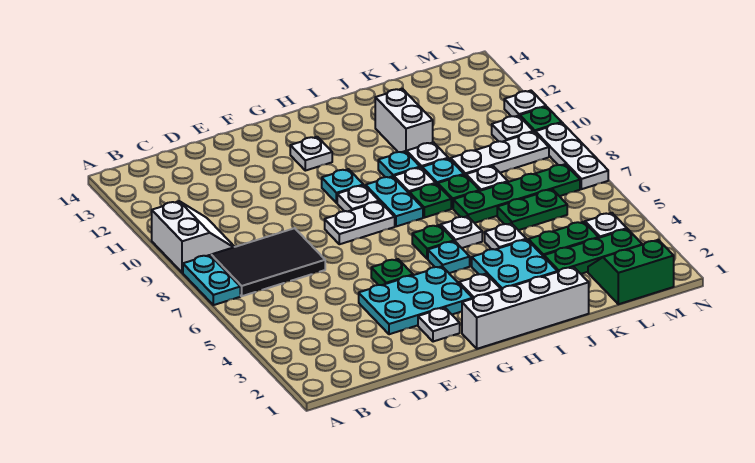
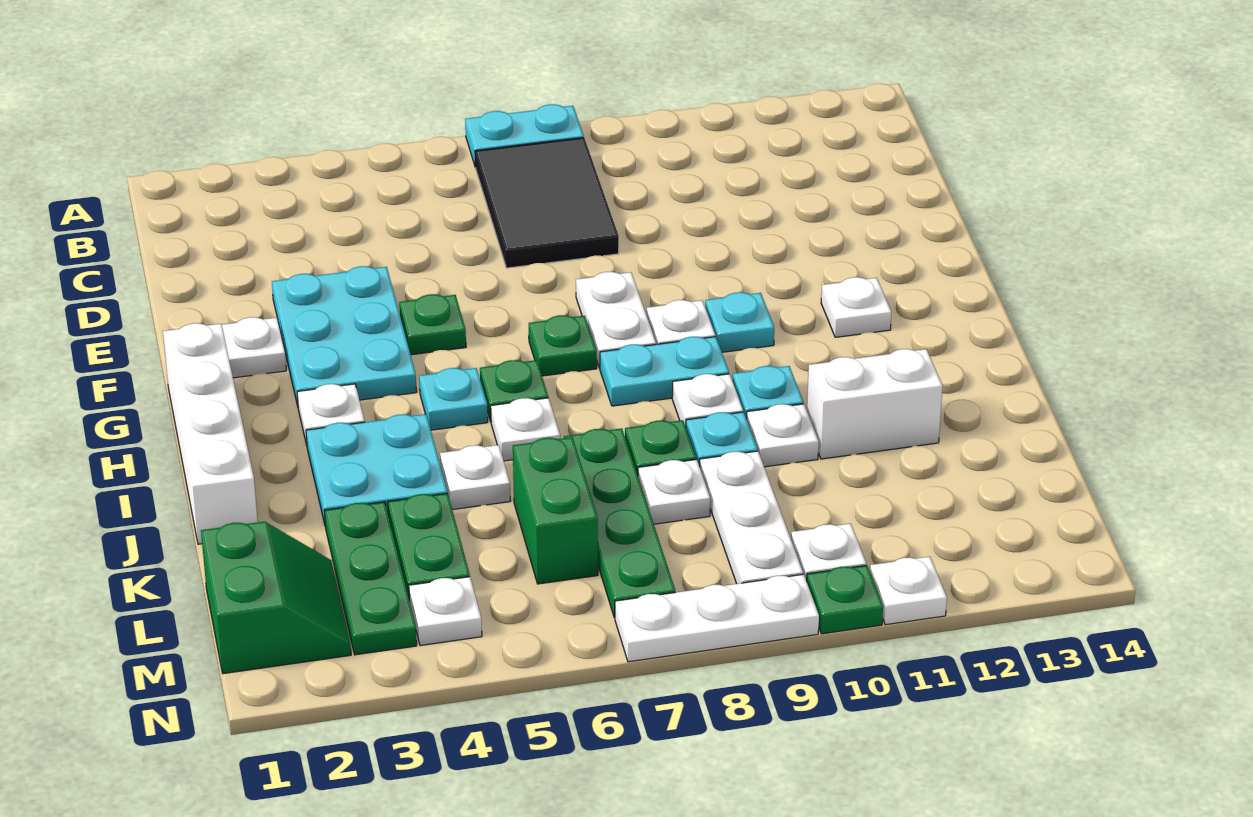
white slope A9:B10 level 1 top A -> none
green plate I8 level 1 -> green plate G7 level 1
green plate K6:L6 level 1 -> green brick K6:L6 level 1

